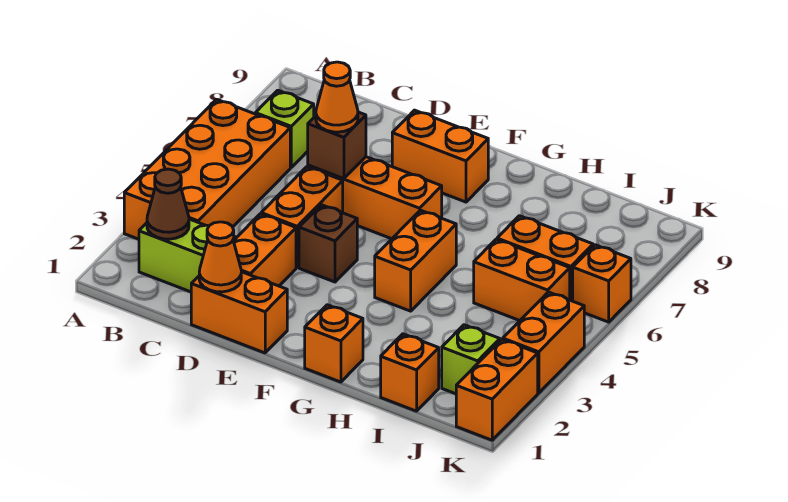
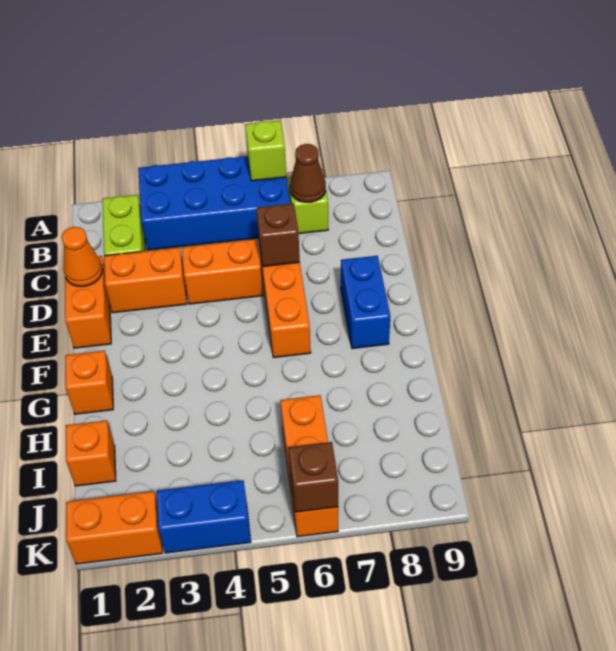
orange brick A3:B6 level 1 -> blue brick A3:B6 level 1
brown cone B2 level 2 -> brown cone B7 level 2
orange cone D6 level 3 -> none
brown brick E4 level 1 -> brown brick K6 level 2
orange brick E8:F8 level 1 -> blue brick E8:F8 level 1
orange brick G4:G5 level 1 -> none
orange brick I5:J5 level 1 -> none
lime brick J2 level 1 -> lime brick A6 level 2
orange brick K3:K4 level 1 -> blue brick K3:K4 level 1

